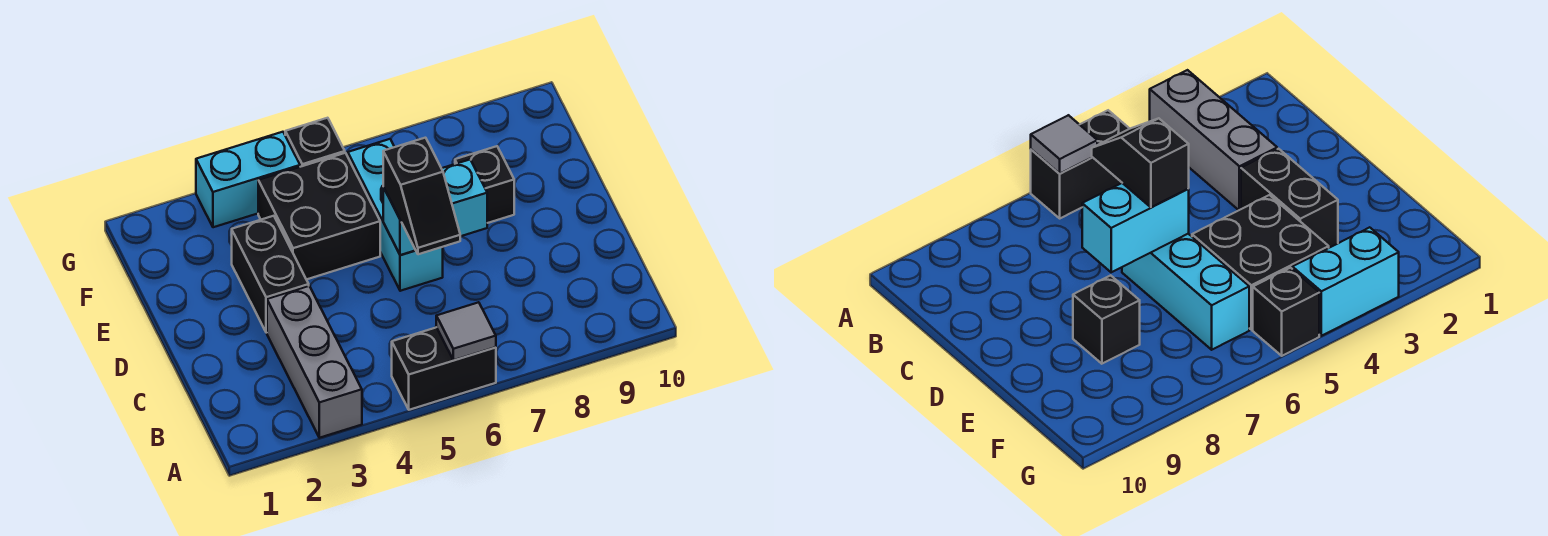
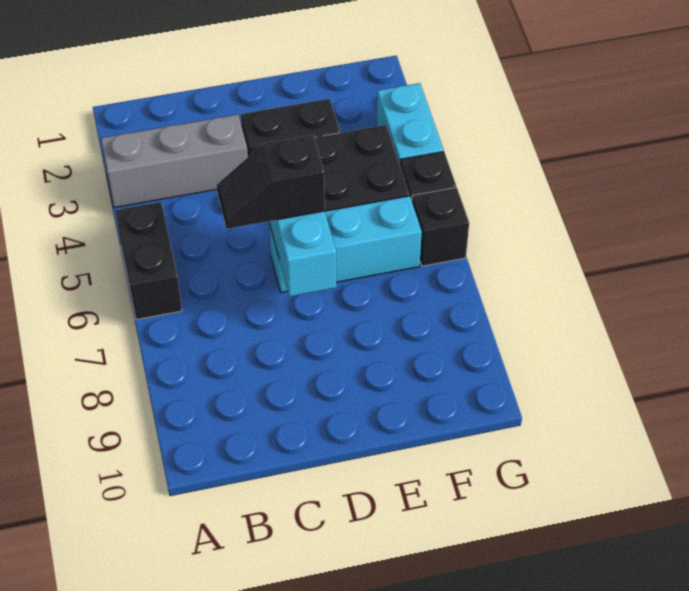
grey tile A6 level 2 -> none
black brick E8 level 1 -> black brick G6 level 1

